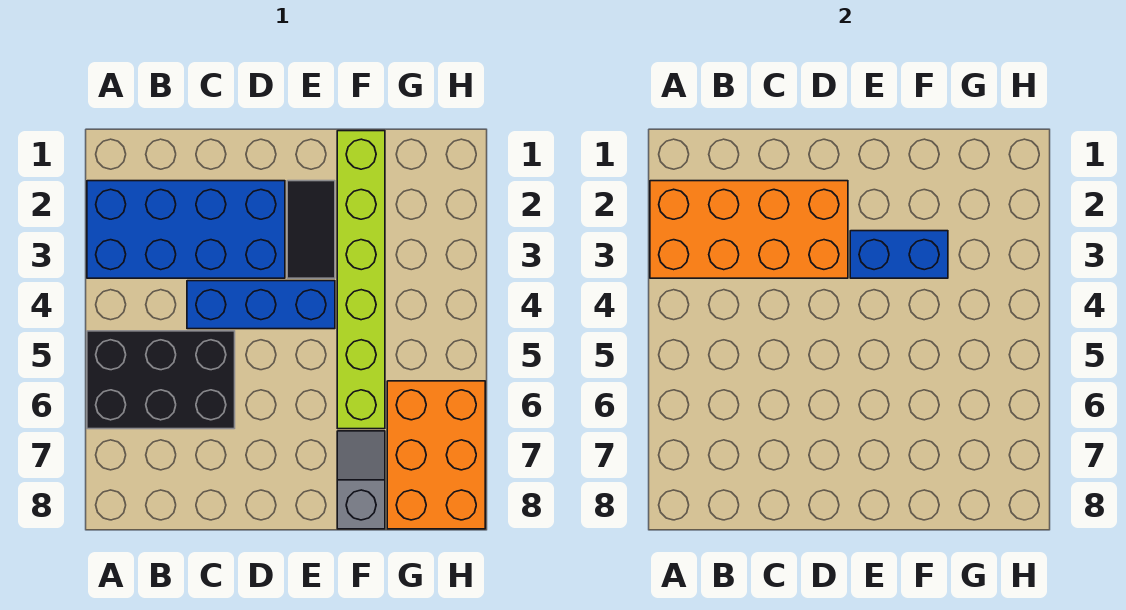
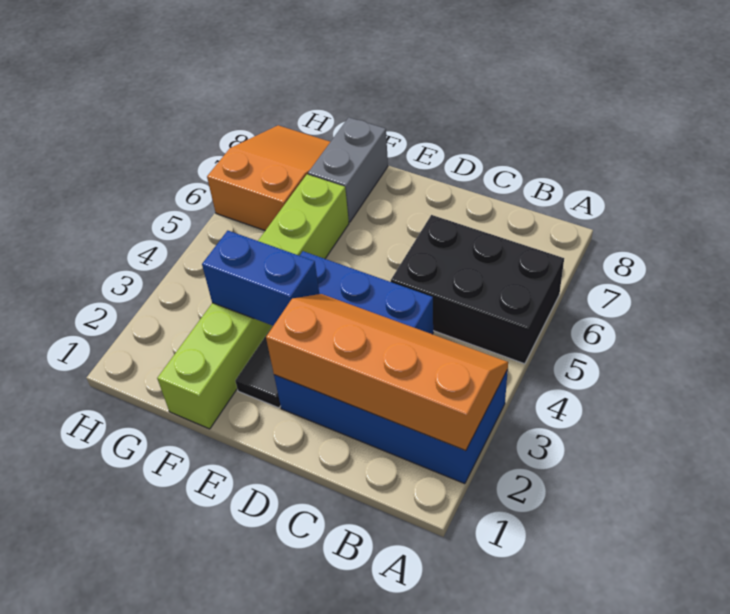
orange brick A2:D3 level 2 -> orange slope A2:D3 level 2 top 2
grey slope F7:F8 level 1 top 8 -> grey brick F7:F8 level 1
orange brick G6:H8 level 1 -> orange slope G6:H8 level 1 top 6

